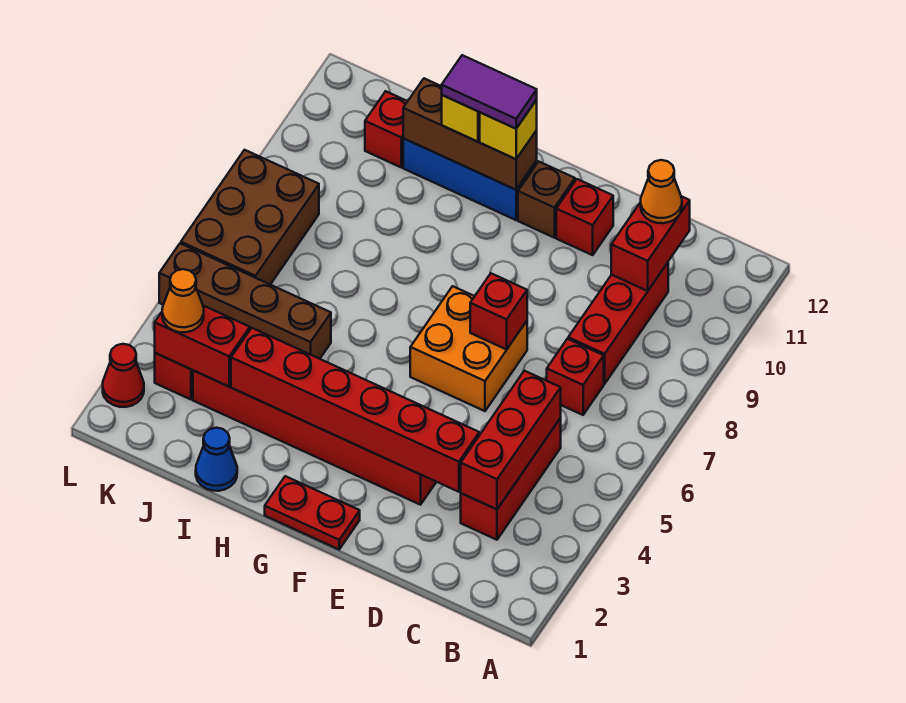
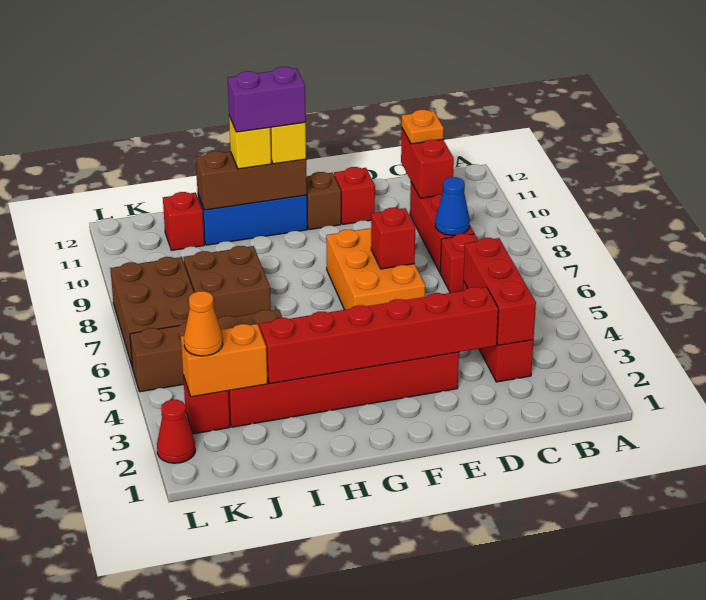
orange cone C11 level 3 -> orange plate C11 level 3
orange brick E6:F7 level 1 -> orange brick E6:F8 level 1
red plate F1:G1 level 1 -> none
purple tile G11:H11 level 4 -> purple brick G11:H11 level 4
blue cone I1 level 1 -> blue cone C8 level 2
none -> brown brick I7:J8 level 1
red brick J3:K3 level 2 -> orange brick J3:K3 level 2

